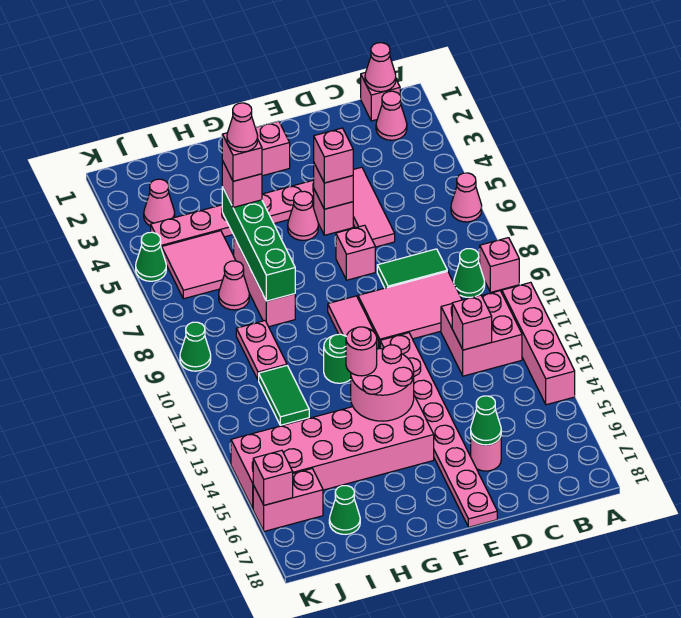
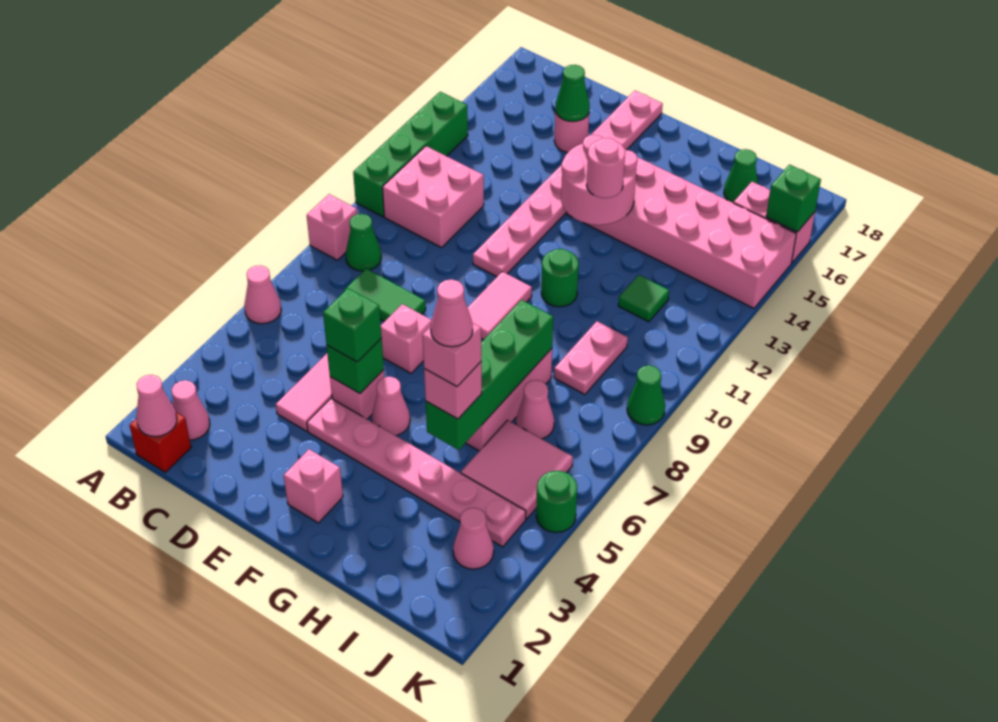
pink brick A11:A14 level 1 -> green brick A11:A14 level 1
pink brick B1 level 1 -> red brick B1 level 1
pink tile C9:E10 level 1 -> none
pink brick C12 level 2 -> none
pink brick E5 level 2 -> green brick E5 level 2
pink brick E5 level 3 -> green brick E5 level 3
green tile I11:I12 level 1 -> green tile I12 level 1
green cone K5 level 1 -> green round brick K5 level 1
pink brick K16 level 2 -> green brick K16 level 2

